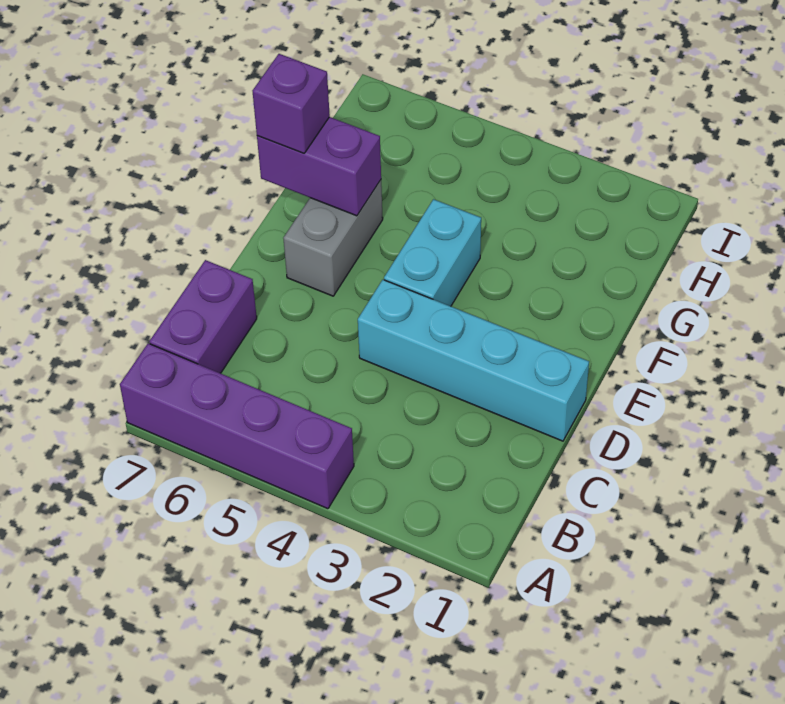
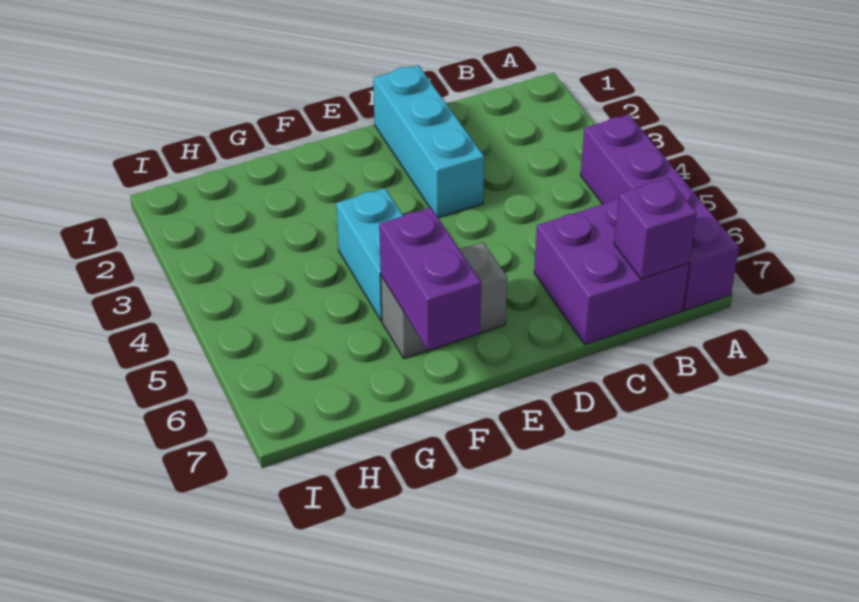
purple brick B7:C7 level 1 -> purple brick B6:C7 level 1
cyan brick D1:D4 level 1 -> cyan brick D1:D3 level 1
cyan brick E4:F4 level 1 -> cyan brick F4:F5 level 1
purple brick F7 level 3 -> purple brick B7 level 2

